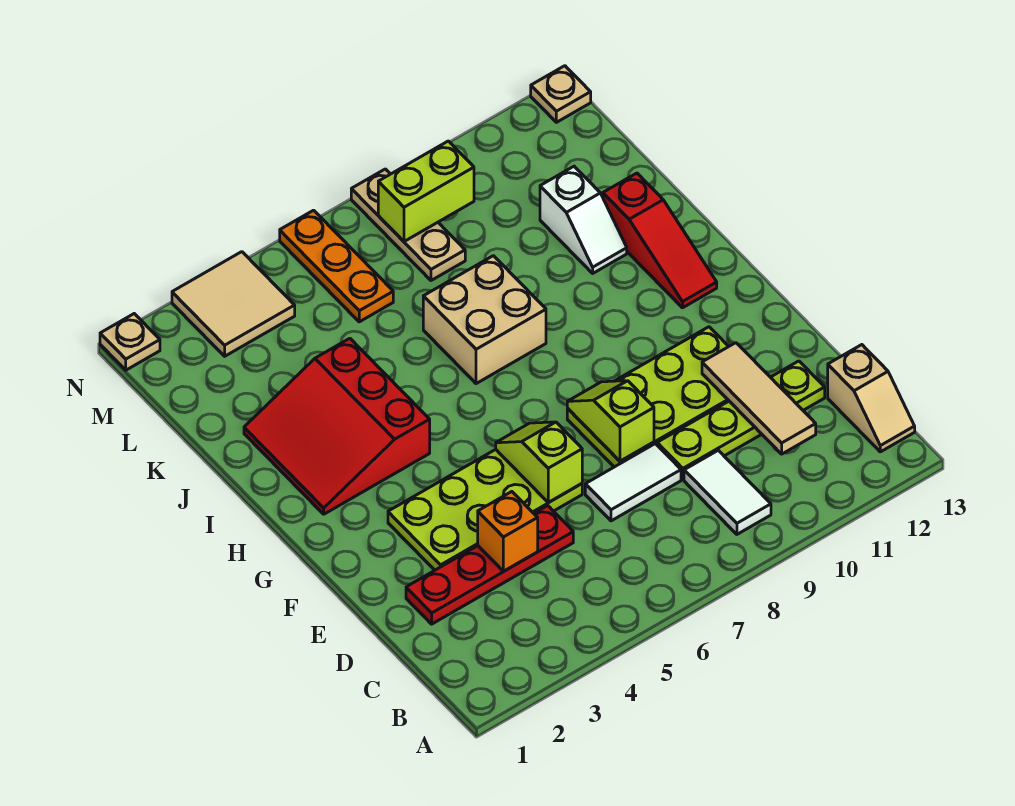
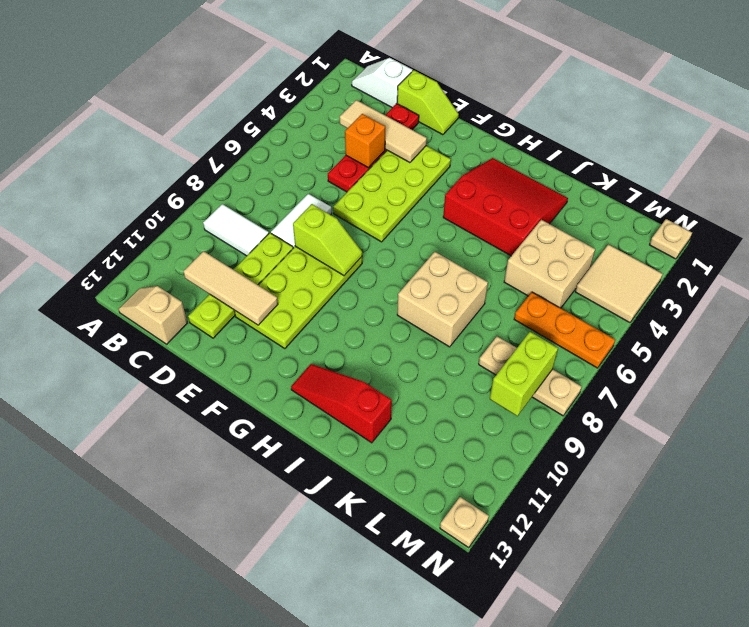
none -> tan tile C3:E3 level 2
lime slope E6:F6 level 2 top E -> lime slope D1:E1 level 1 top D
white slope J11:K11 level 1 top K -> white slope B1:C1 level 1 top C
none -> tan brick K4:L5 level 1

